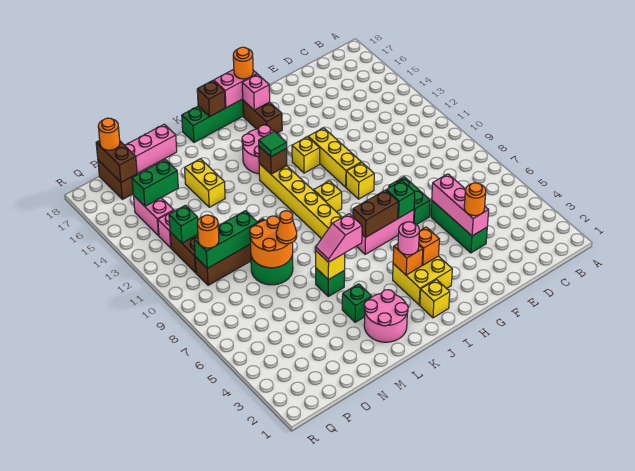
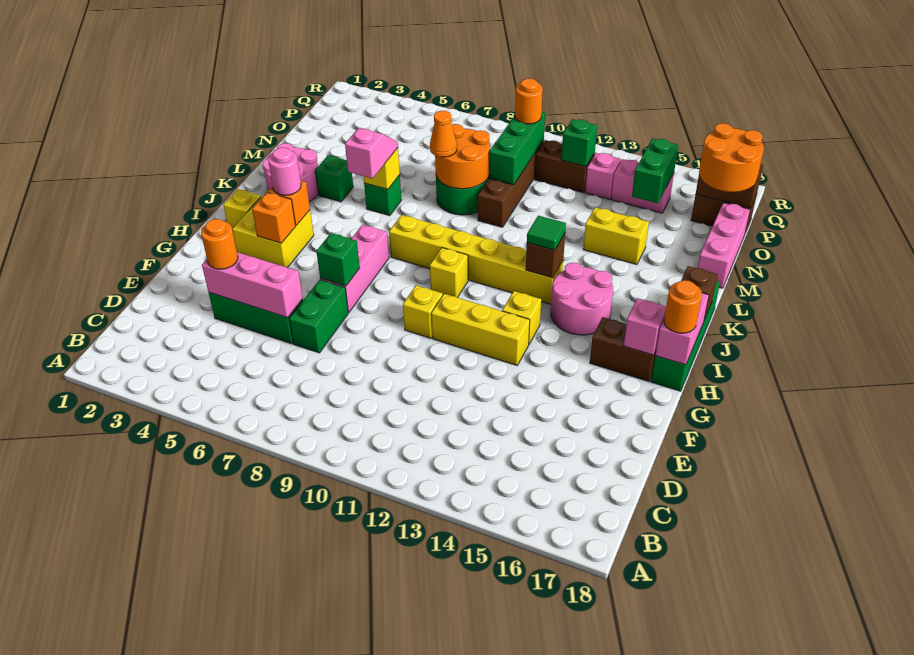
green brick F7:F8 level 1 -> green brick E7:F7 level 1
brown brick H7:I7 level 2 -> none
orange round brick P18 level 3 -> orange round brick O17:P18 level 3

